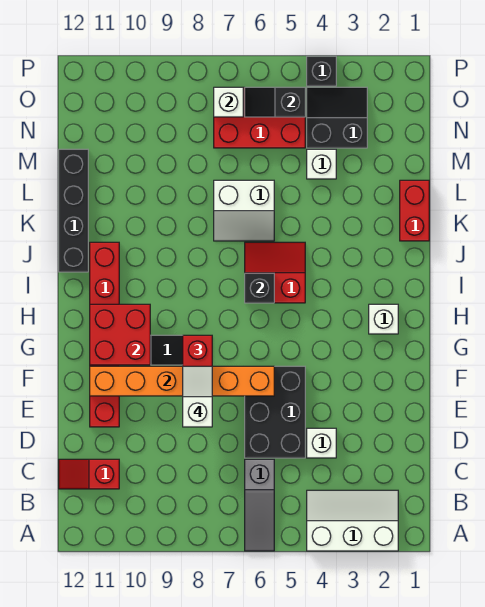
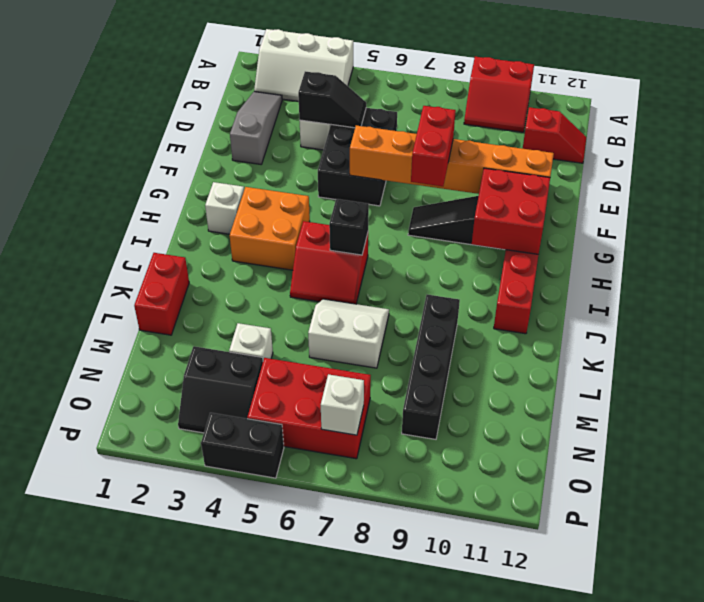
grey slope A6:C6 level 1 top C -> grey slope C2:E2 level 1 top E
none -> red slope A9:B10 level 1 top A
white slope E8:F8 level 4 top E -> none
none -> orange brick H3:I4 level 1
black brick J12:M12 level 1 -> black brick K9:N9 level 1
black slope O5:O6 level 2 top 5 -> black slope D4:D5 level 2 top 4
black brick P4 level 1 -> black brick P4:P5 level 1

